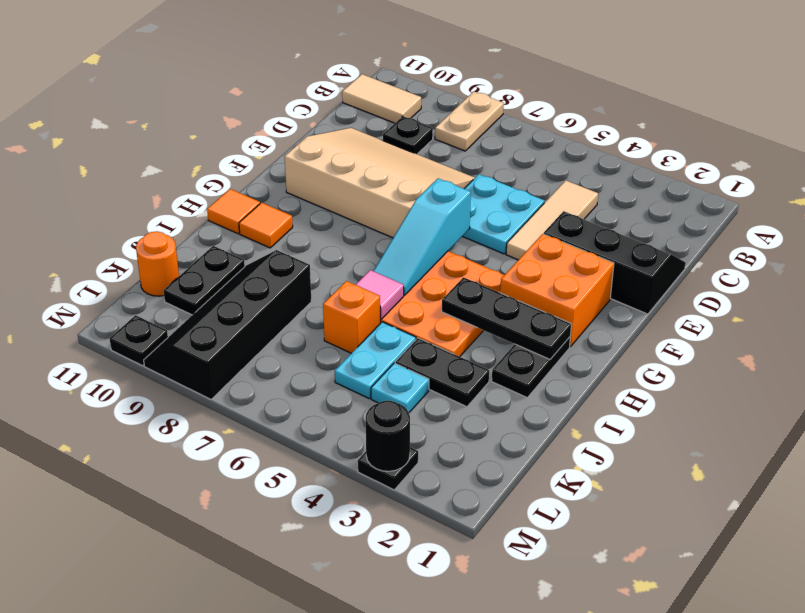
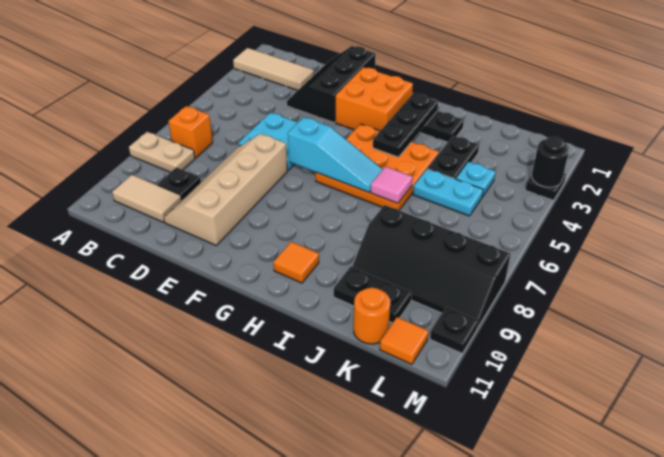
tan tile B10:B11 level 1 -> tan tile B10:C10 level 1
tan tile C4:E4 level 1 -> tan tile A2:C2 level 1
tan slope D7:F10 level 1 top F -> tan slope D7:E10 level 1 top E
orange tile H11 level 1 -> orange tile L11 level 1
orange brick J6 level 1 -> orange brick B7 level 1

